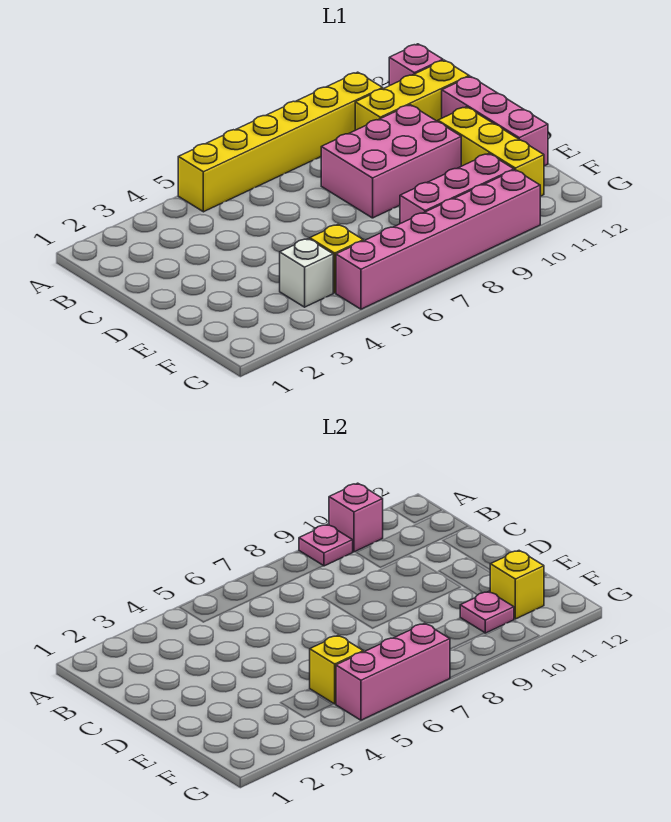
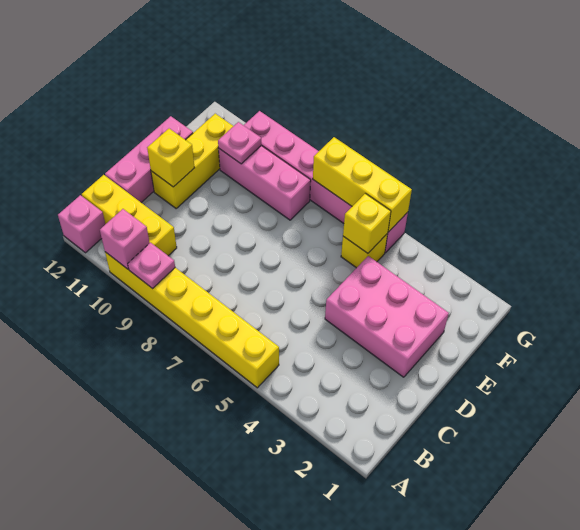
pink brick C8:D10 level 1 -> pink brick D2:E4 level 1
white brick F4 level 1 -> none
yellow brick F11 level 2 -> yellow brick D11 level 2
pink brick G5:G7 level 2 -> yellow brick G5:G7 level 2

